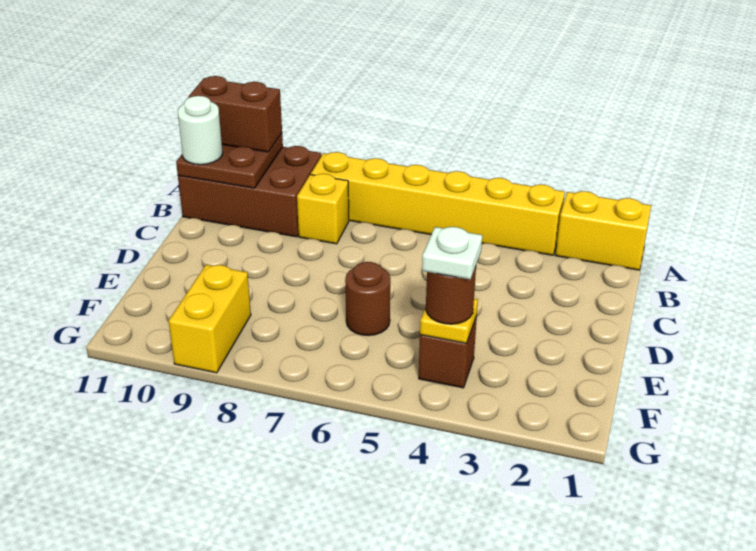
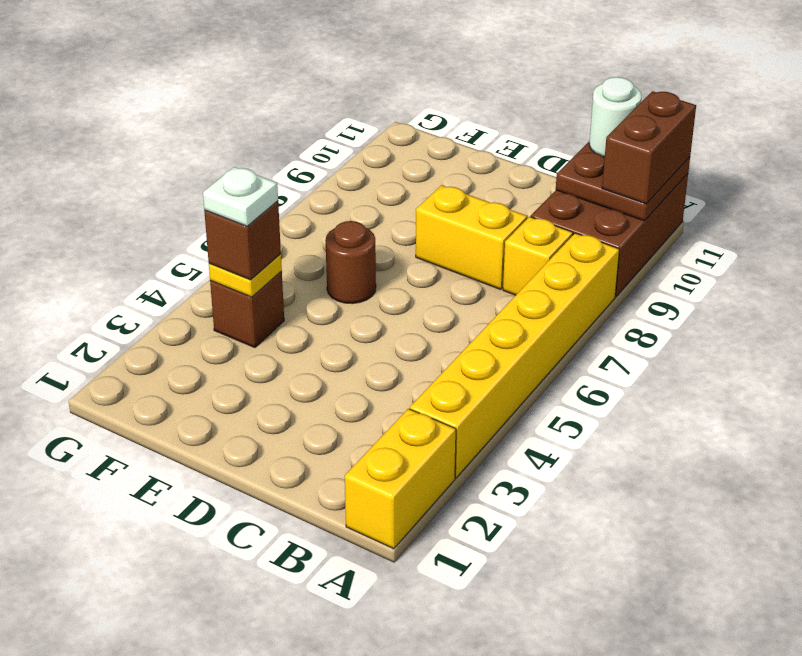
brown round brick F4 level 3 -> brown brick F4 level 3
yellow brick F9:G9 level 1 -> yellow brick C8:D8 level 1

